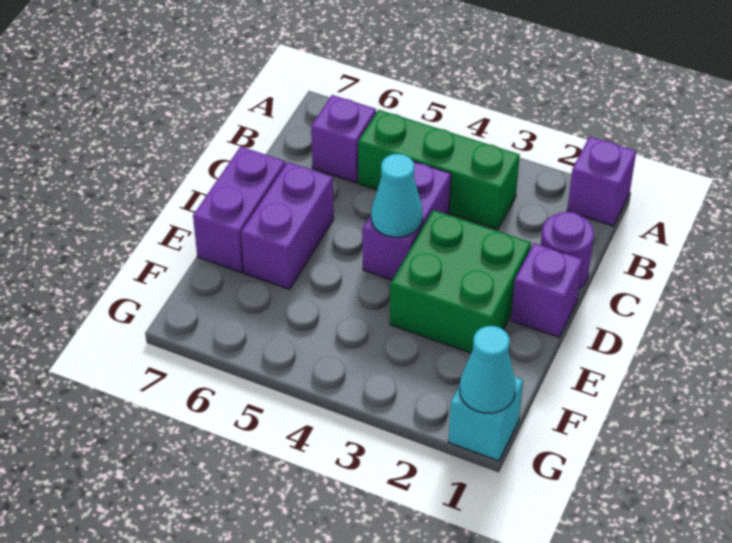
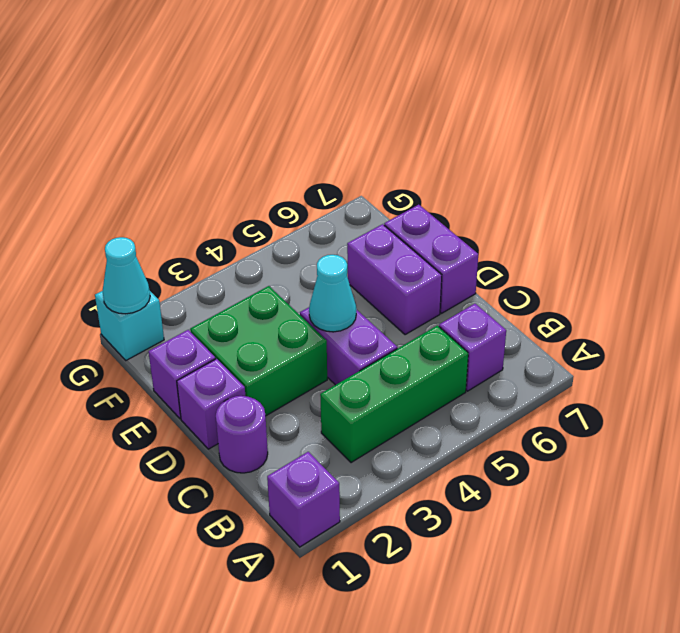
none -> purple brick E1 level 1

